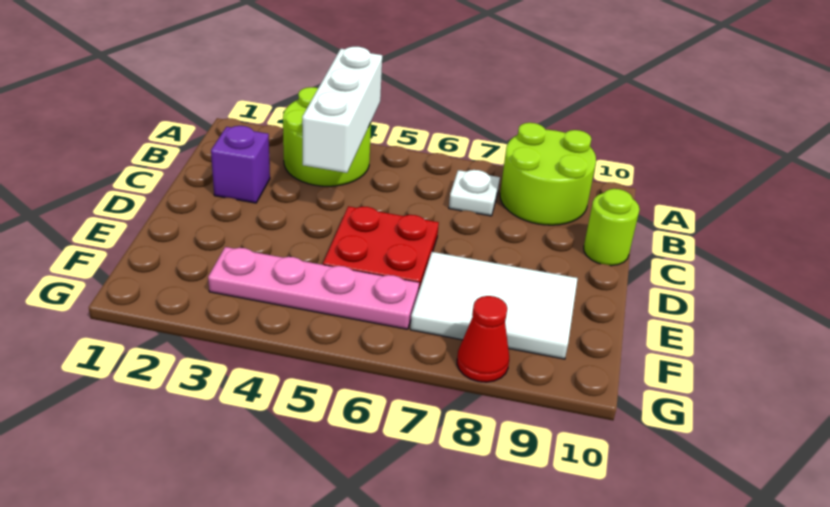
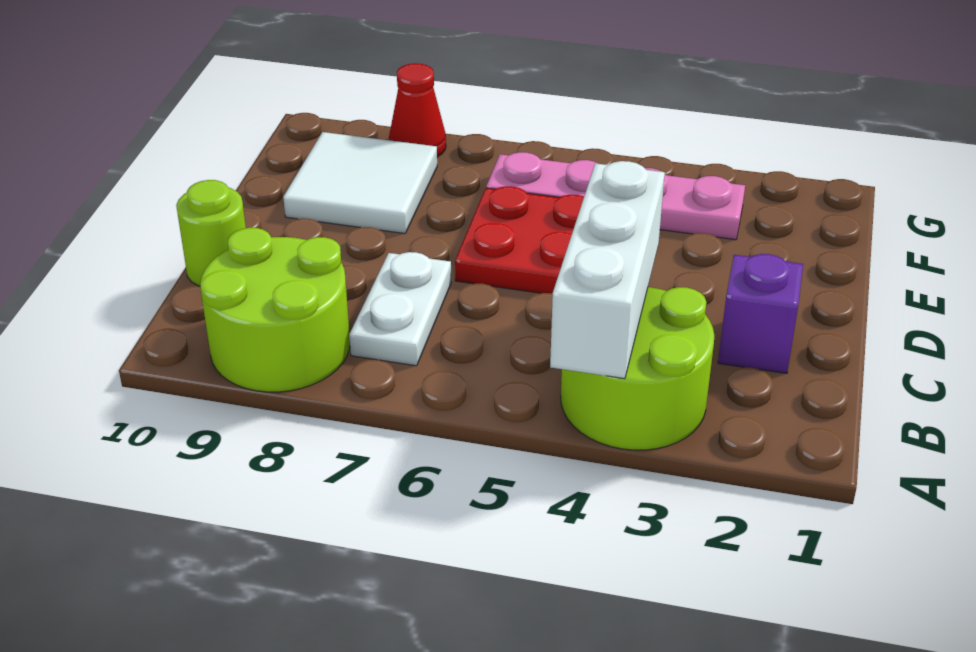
white plate B7 level 1 -> white plate B7:C7 level 1
white tile E7:F9 level 1 -> white tile E8:F9 level 1

